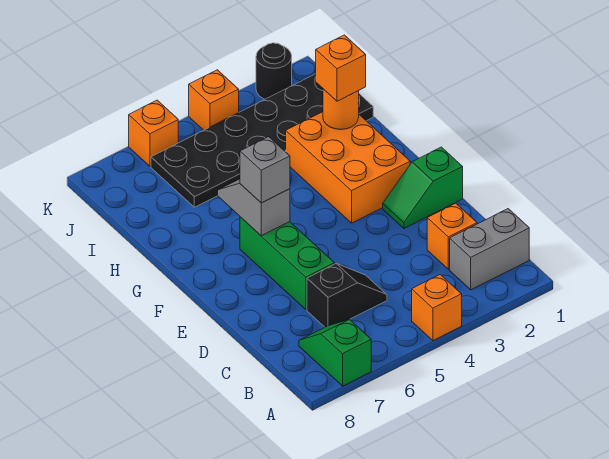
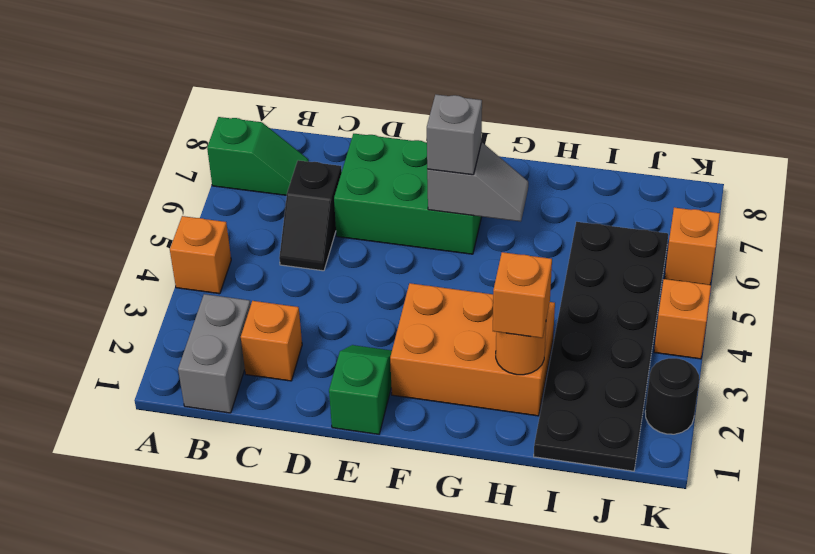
green brick D6:F6 level 1 -> green brick D6:F7 level 1

